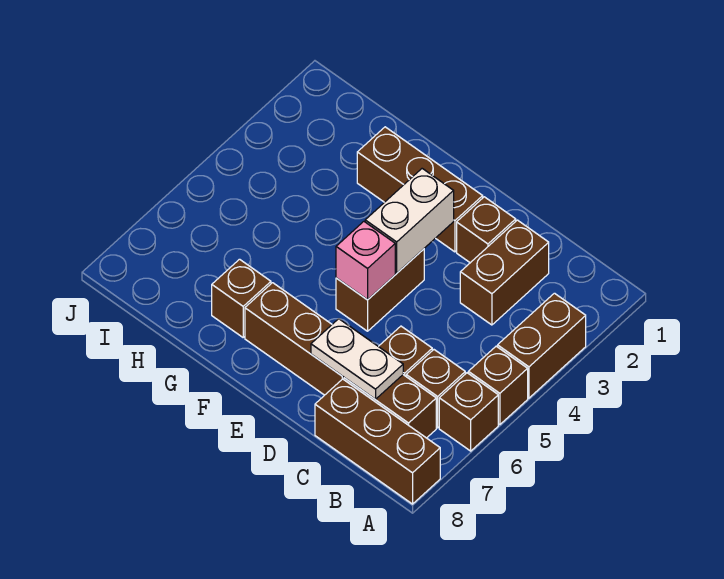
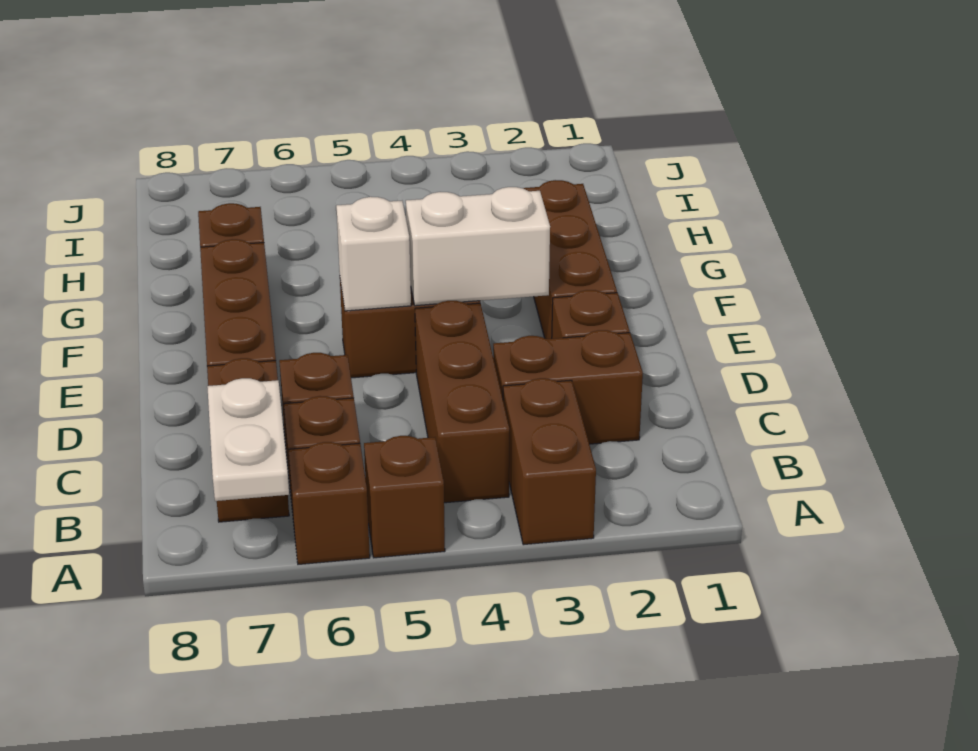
brown brick A3:A4 level 1 -> brown brick A3:B3 level 1
brown brick A8:C8 level 1 -> brown brick B4:D4 level 1
white plate C7:D7 level 2 -> white plate A7:B7 level 2
pink brick E5 level 2 -> white brick E5 level 2

